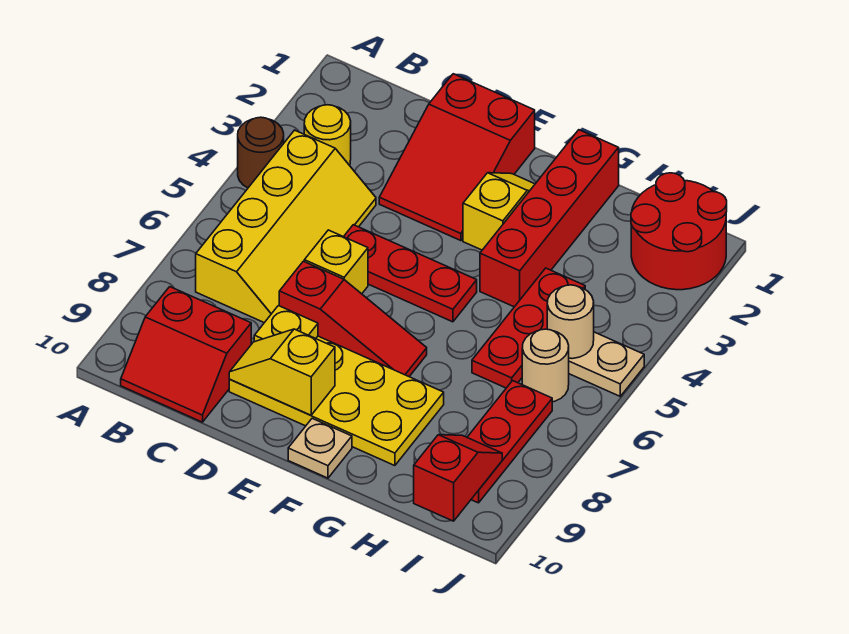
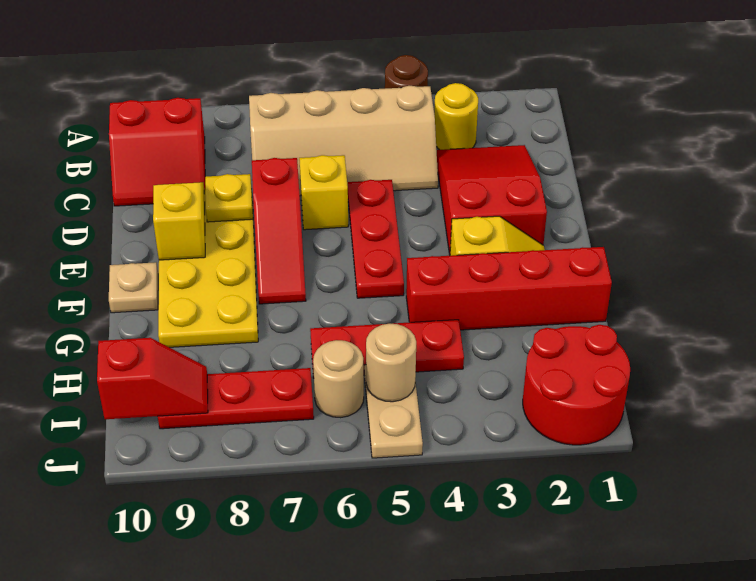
yellow slope B4:C7 level 1 top B -> tan slope B4:C7 level 1 top B
red slope B9:C10 level 1 top 9 -> red slope B9:C10 level 1 top B
red slope D1:E3 level 1 top 1 -> red slope C2:E3 level 1 top E

